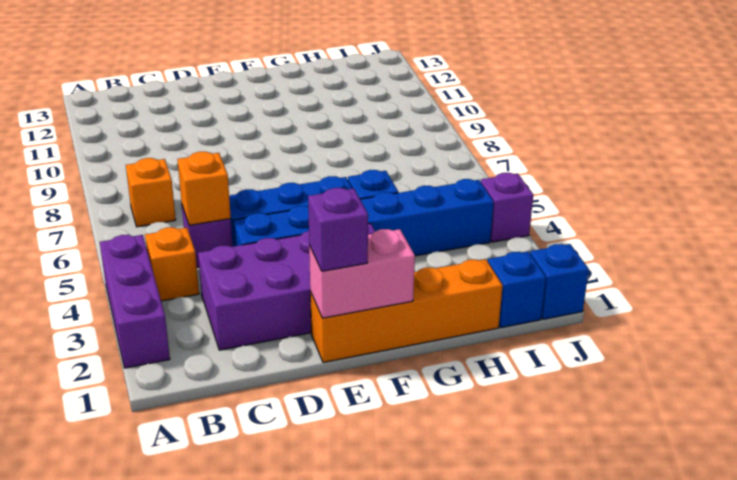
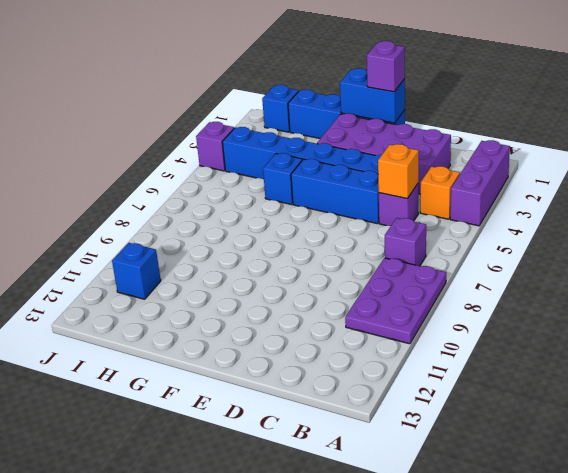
none -> purple plate A8:B10 level 1
orange brick B7 level 1 -> purple brick B7 level 1
orange brick E1:H1 level 1 -> blue brick E1:H1 level 1
pink brick E1:F1 level 2 -> blue brick E1:F1 level 2
blue brick J1 level 1 -> blue brick I11 level 1

